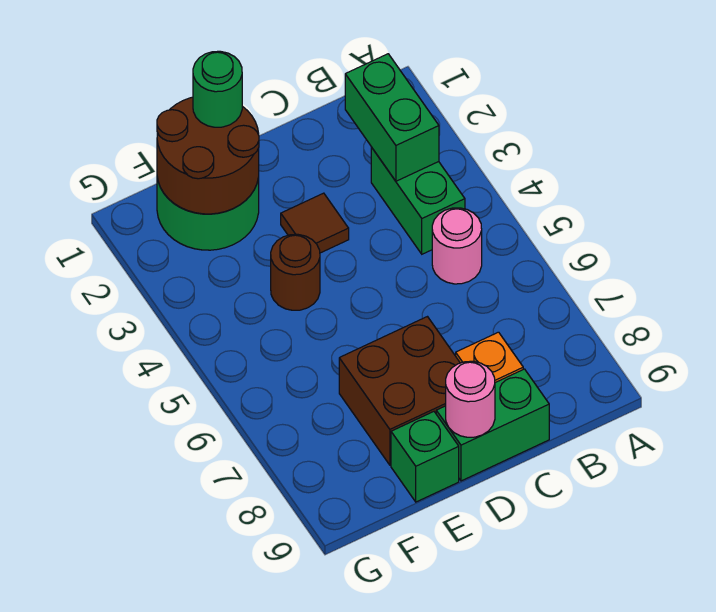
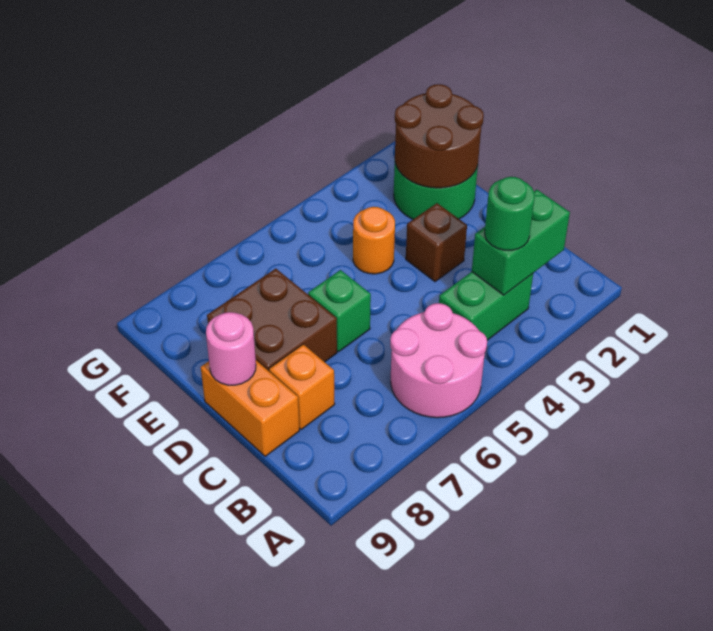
pink round brick B5 level 1 -> pink round brick A5:B6 level 1
green brick C9:D9 level 1 -> orange brick C9:D9 level 1
brown tile D3 level 1 -> brown brick D3 level 1
green round brick E1 level 3 -> green round brick B3 level 3
brown round brick E4 level 1 -> orange round brick E4 level 1
green brick E9 level 1 -> green brick D6 level 1

